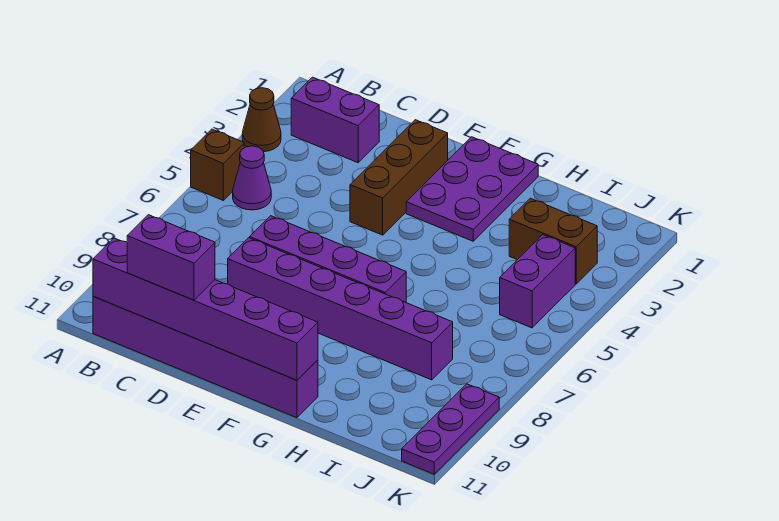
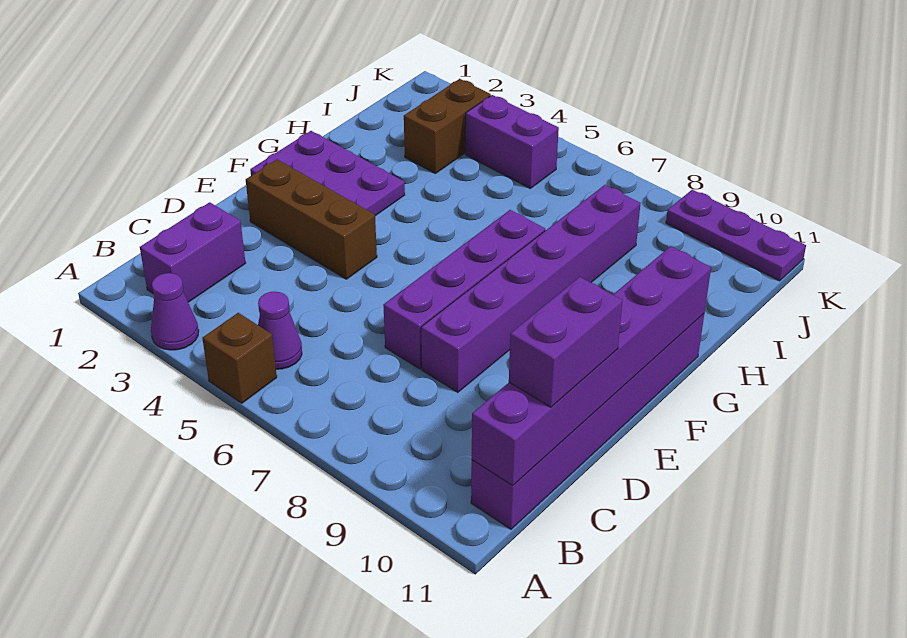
brown cone A3 level 1 -> purple cone A3 level 1

